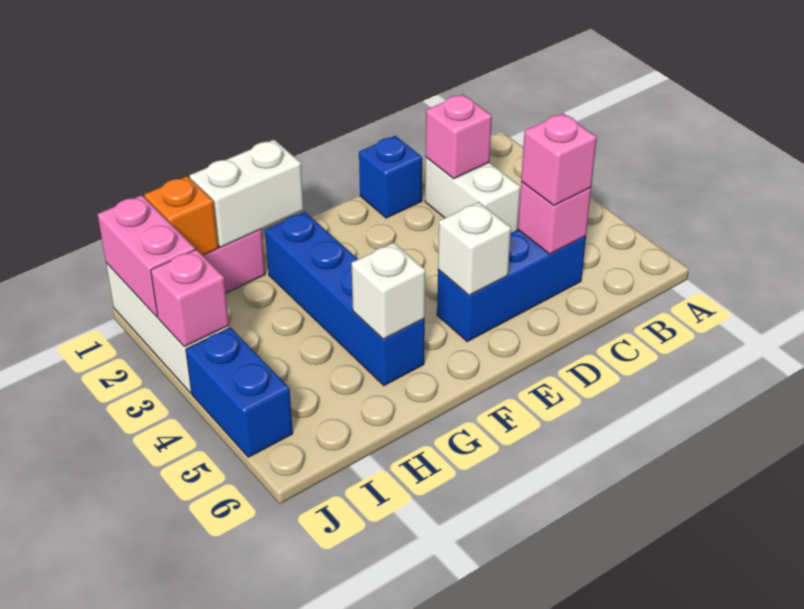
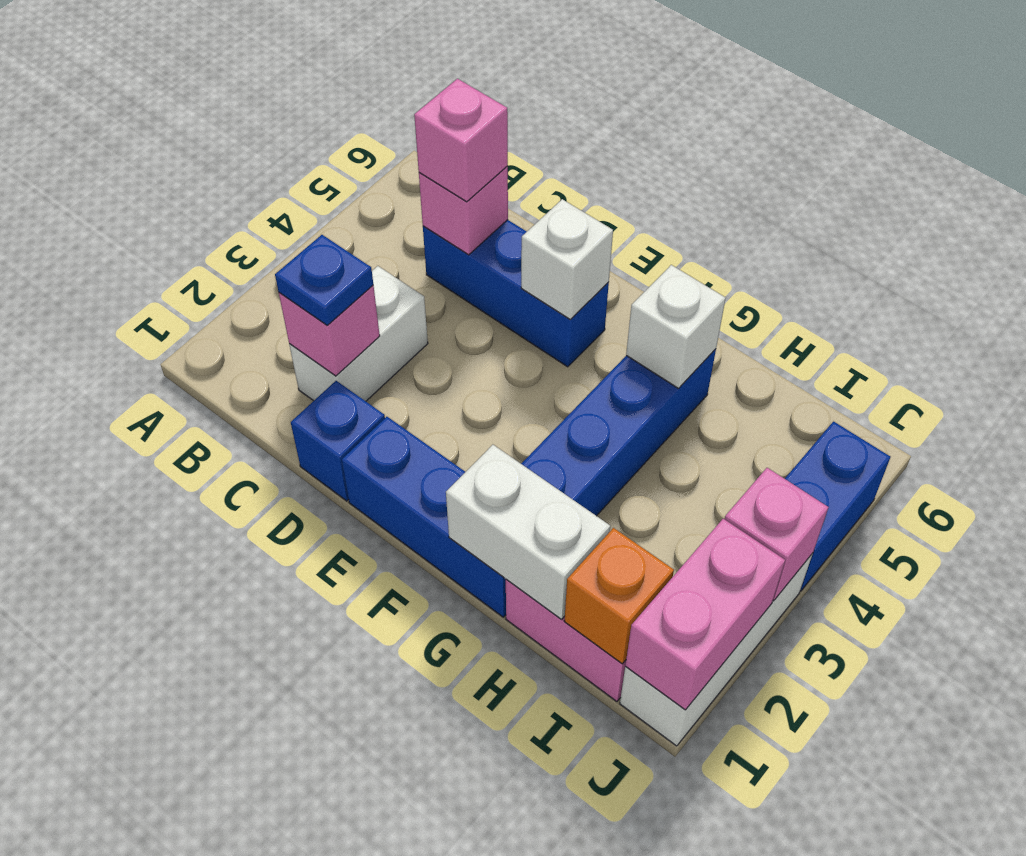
none -> blue plate C2 level 3
none -> blue brick E1:G1 level 1

